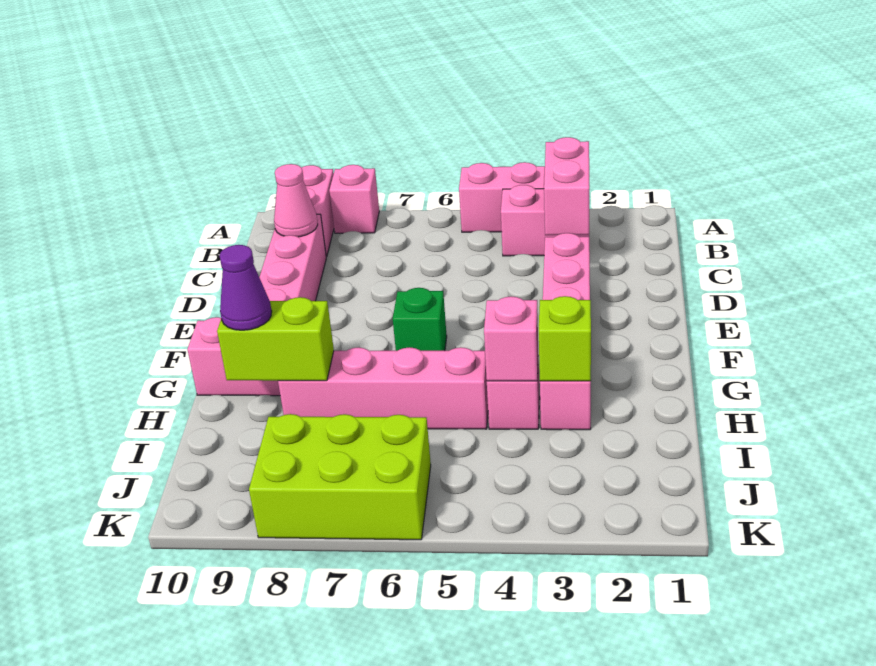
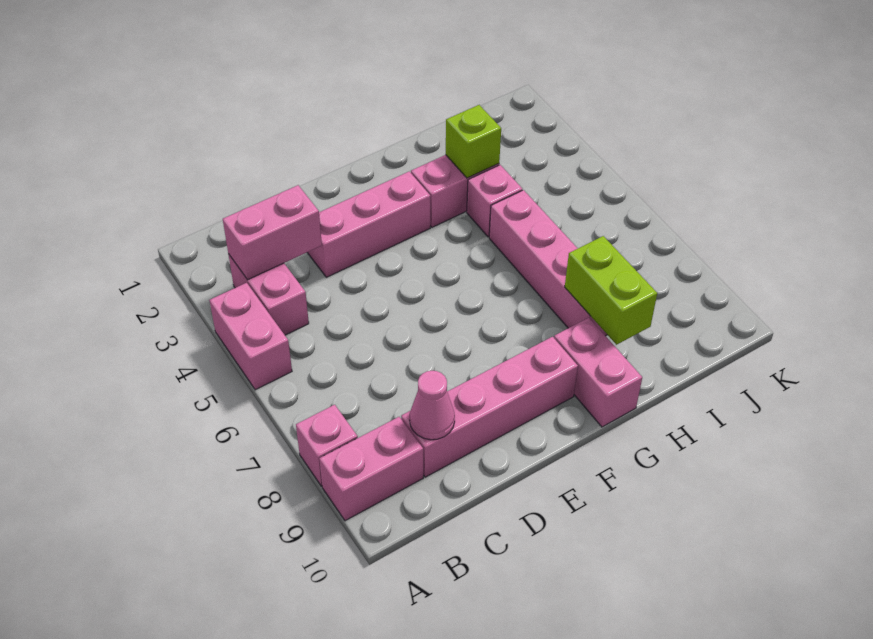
green brick F6 level 1 -> none
pink brick H4 level 2 -> none
purple cone H9 level 3 -> none
lime brick J6:K8 level 1 -> none

